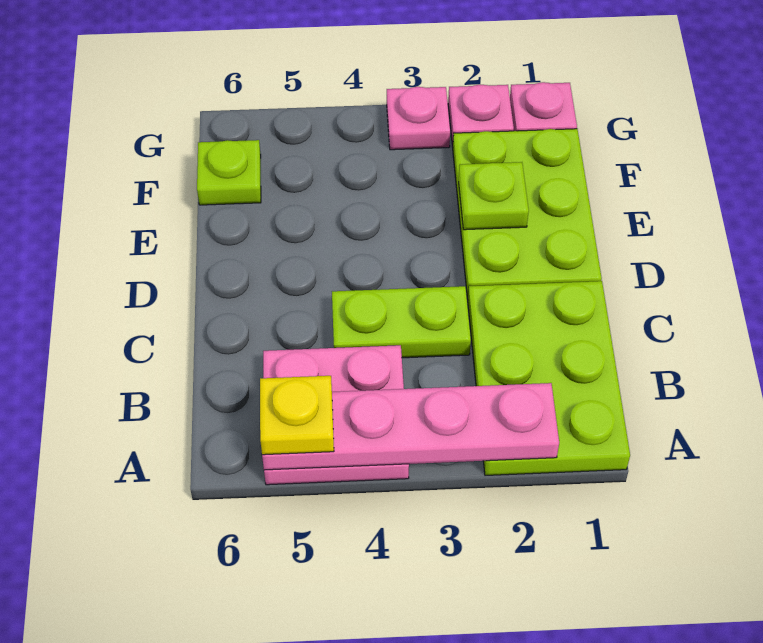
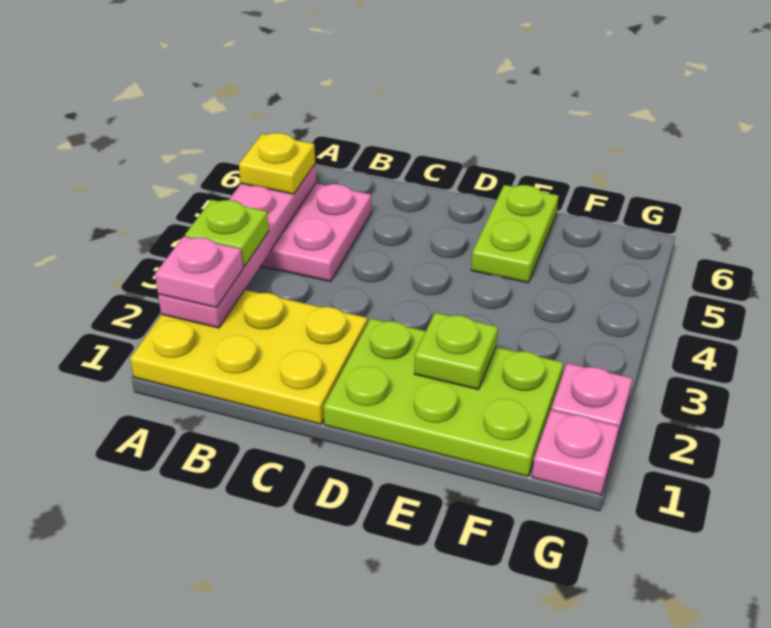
lime plate A1:C2 level 1 -> yellow plate A1:C2 level 1
lime plate C3:C4 level 1 -> lime plate E5:E6 level 1
lime plate F6 level 1 -> lime plate A3 level 3
pink plate G3 level 1 -> pink plate A2 level 3

